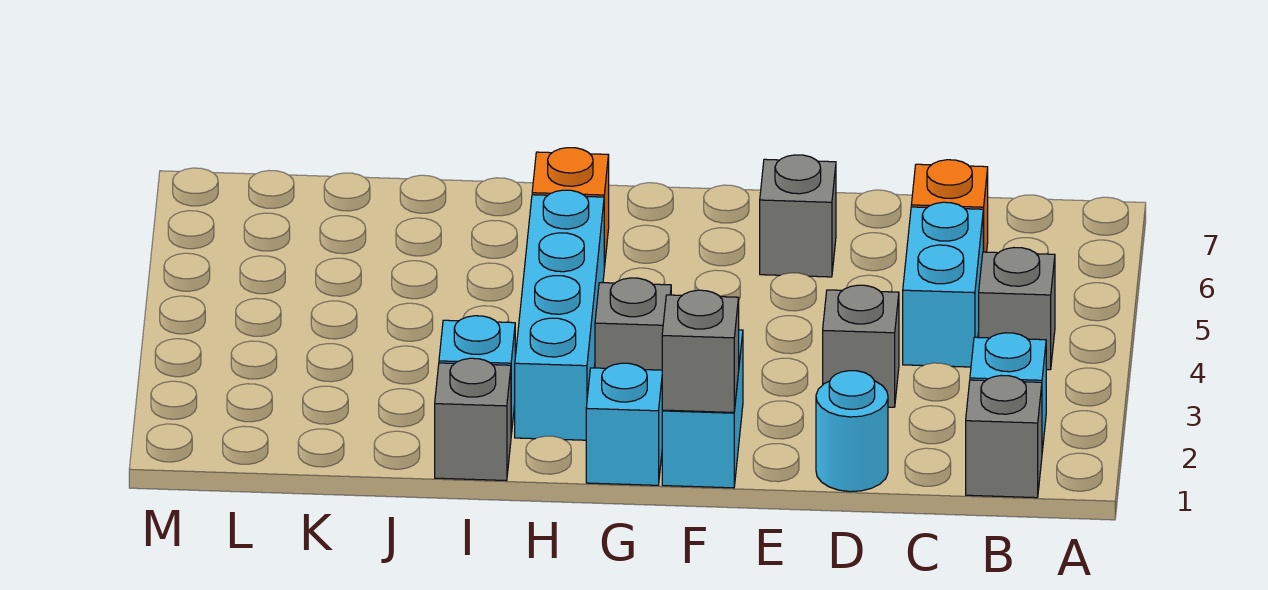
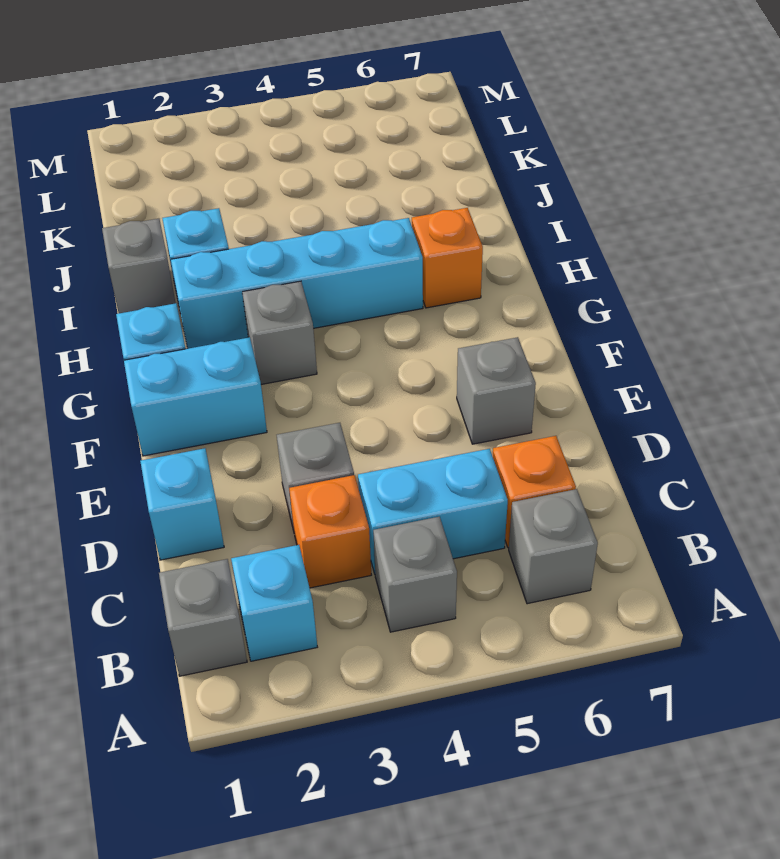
none -> orange brick C3 level 1
cyan round brick D1 level 1 -> cyan brick D1 level 1
grey brick F1 level 2 -> grey brick B6 level 1

